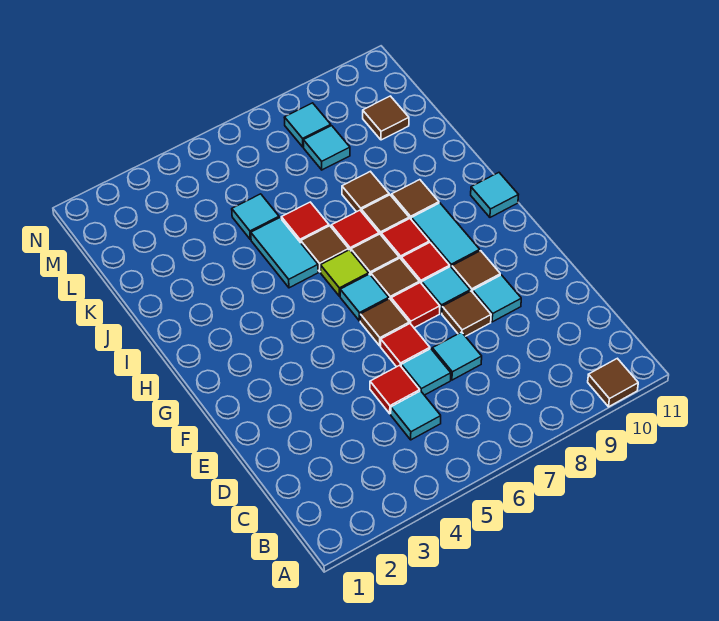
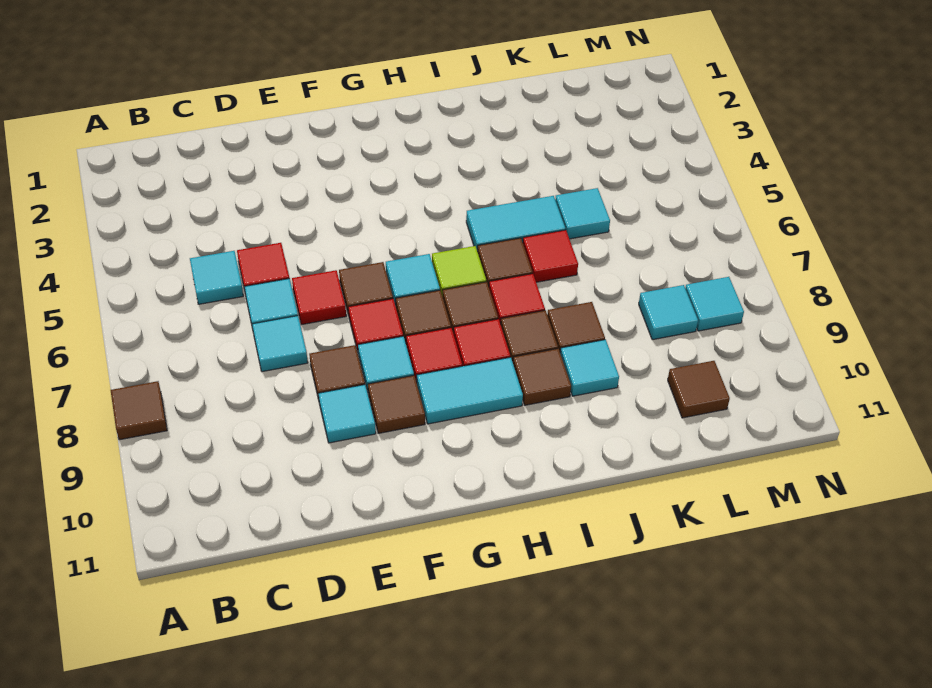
brown tile A10 level 1 -> brown tile A8 level 1
cyan tile H11 level 1 -> cyan tile J9 level 1

